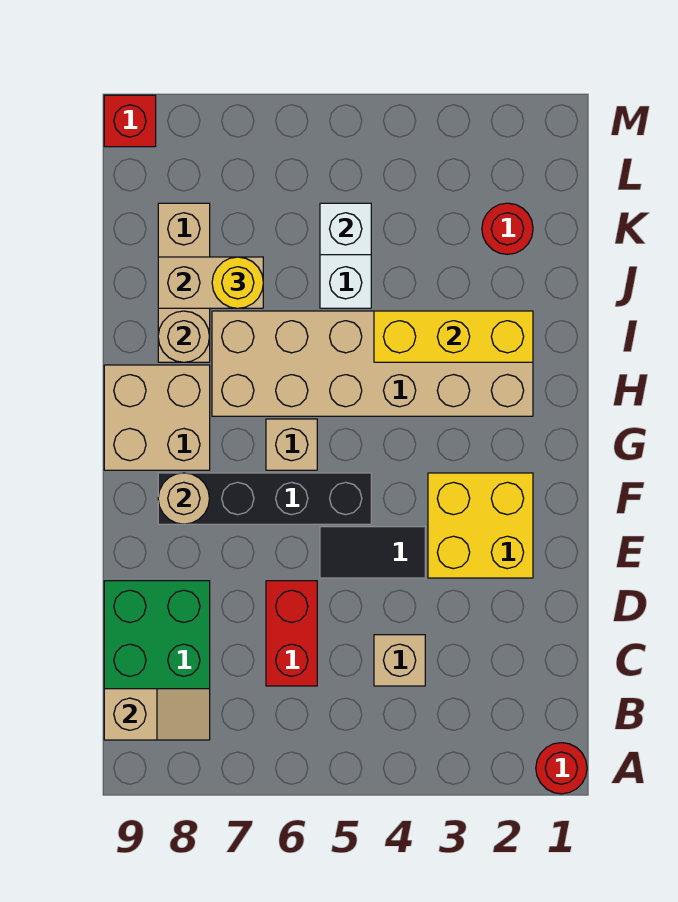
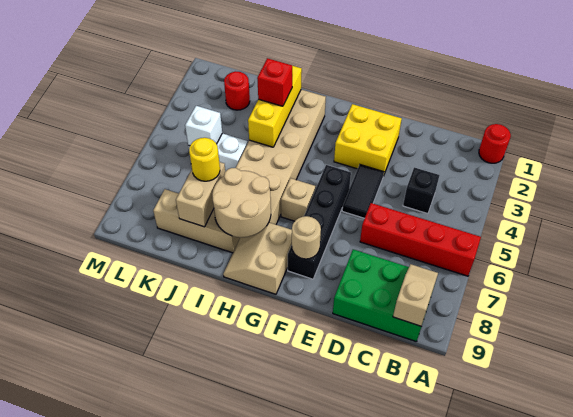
tan brick C4 level 1 -> black brick C4 level 1
red brick C6:D6 level 1 -> red brick A6:D6 level 1
tan brick G8:H9 level 1 -> tan slope G8:H9 level 1 top G
tan round brick I8 level 2 -> tan round brick H7:I8 level 2
red brick M9 level 1 -> red brick I3 level 3

